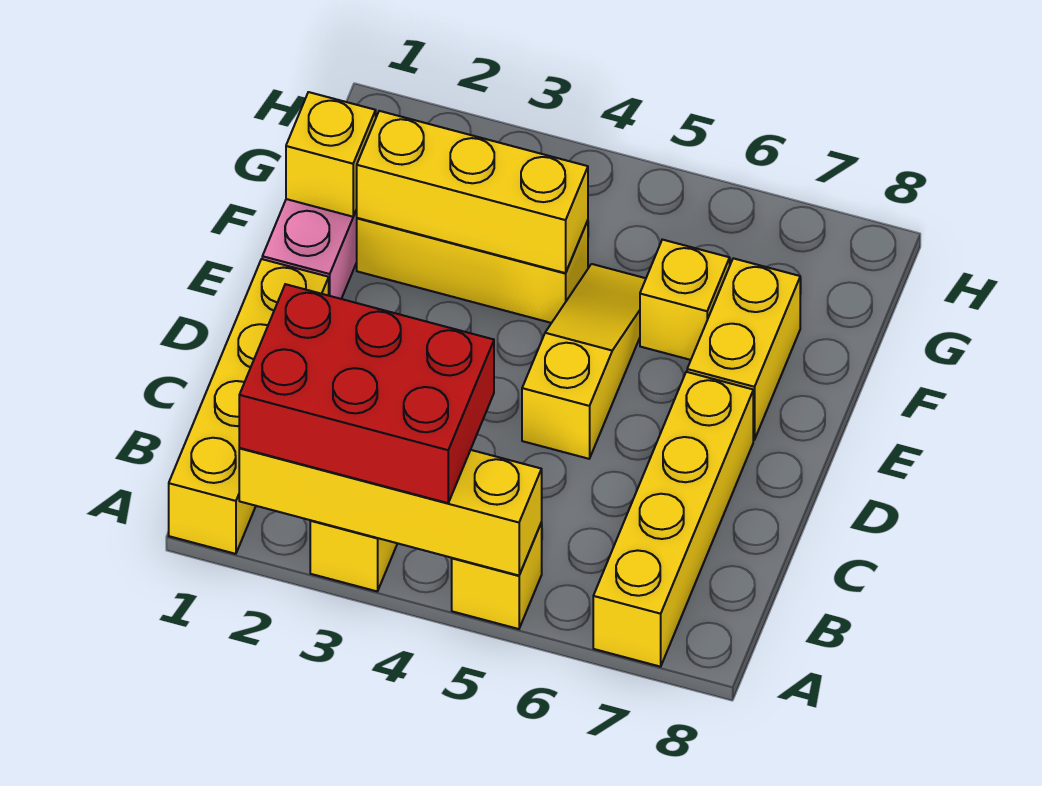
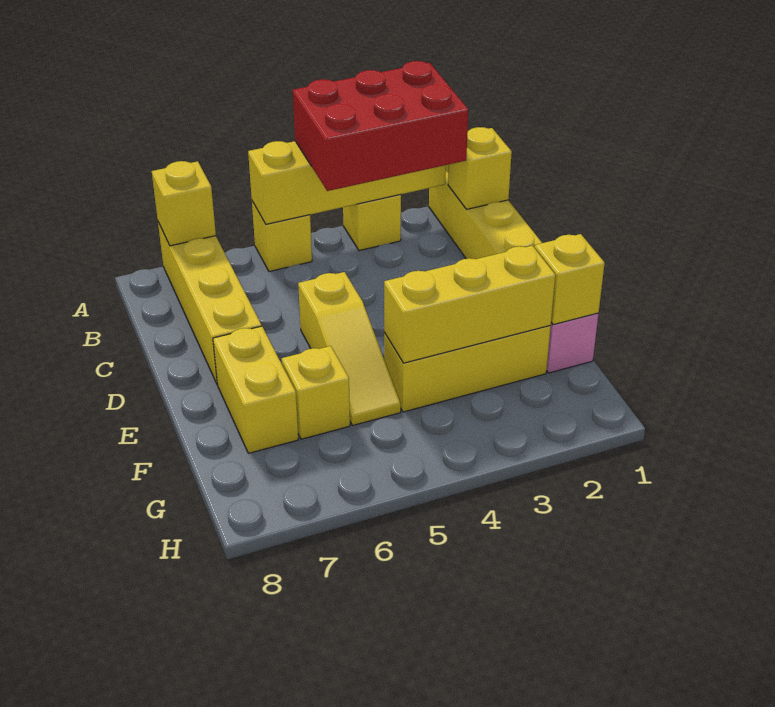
none -> yellow brick A7 level 2
none -> yellow brick B1 level 2

